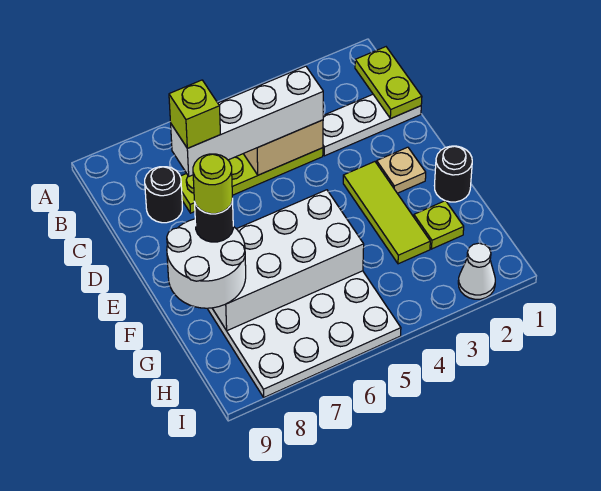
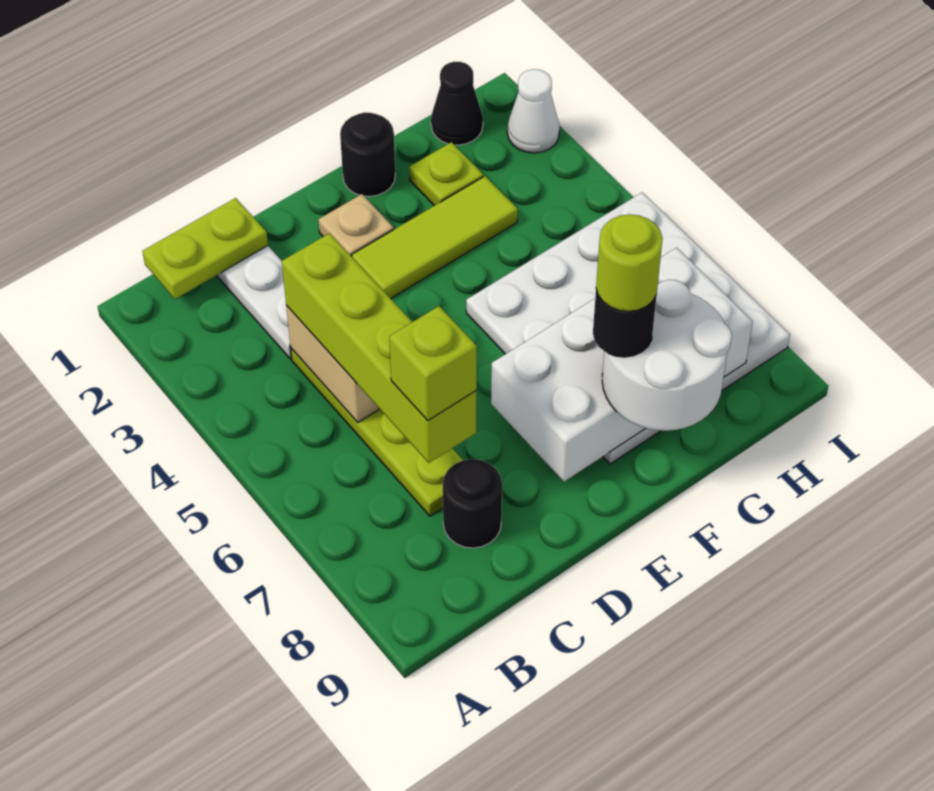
white brick C4:C7 level 3 -> lime brick C4:C7 level 3
white brick F5:G8 level 2 -> white brick E7:H8 level 2
none -> black cone H1 level 1

